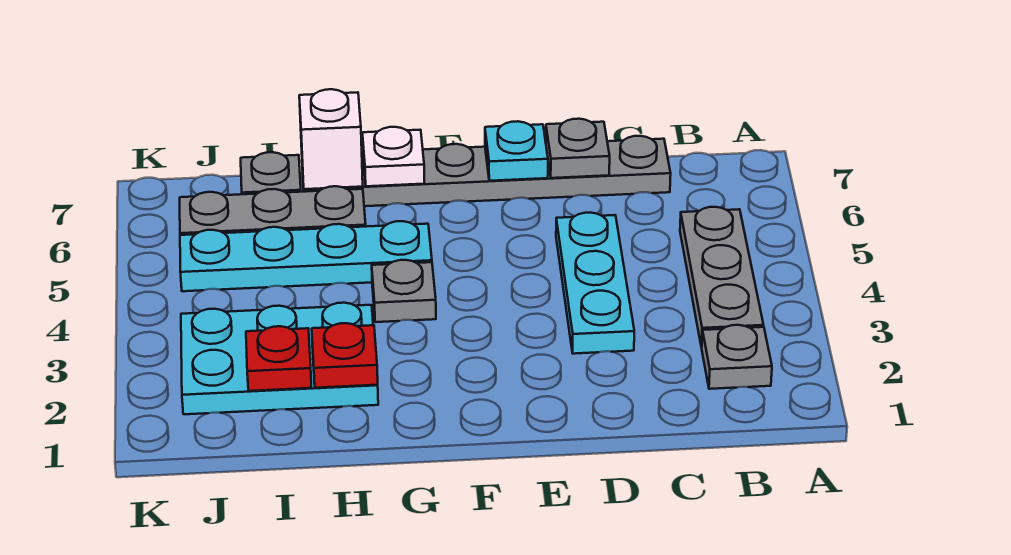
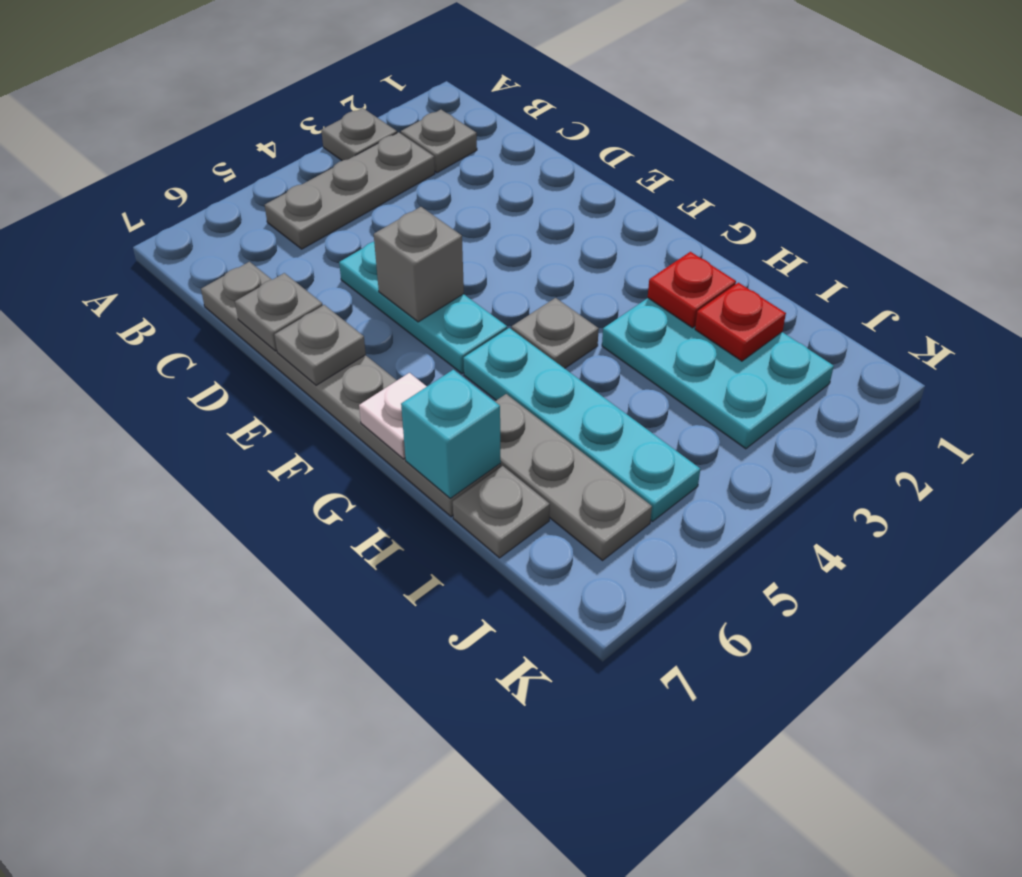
none -> grey plate A3 level 1
cyan plate D3:D5 level 1 -> cyan plate D5:F5 level 1
none -> grey brick E5 level 2
cyan plate E7 level 2 -> grey plate E7 level 2
white brick H7 level 2 -> cyan brick H7 level 2

